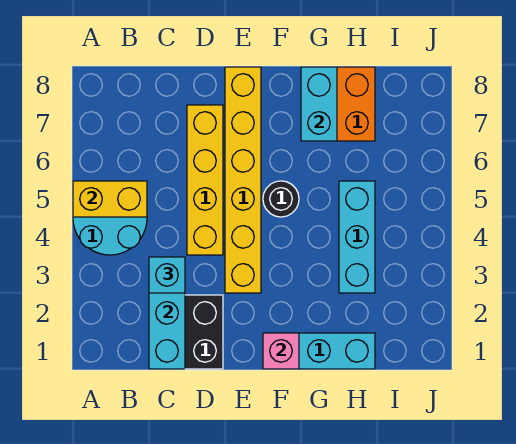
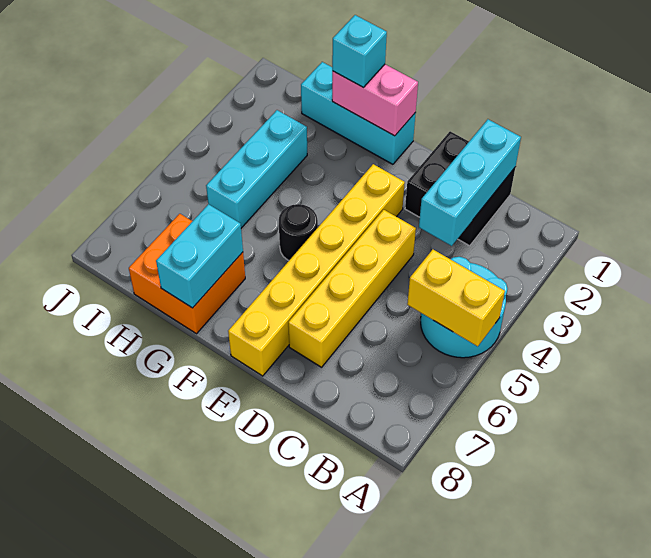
cyan brick C3 level 3 -> cyan brick G1 level 3
pink brick F1 level 2 -> pink brick F1:G1 level 2

